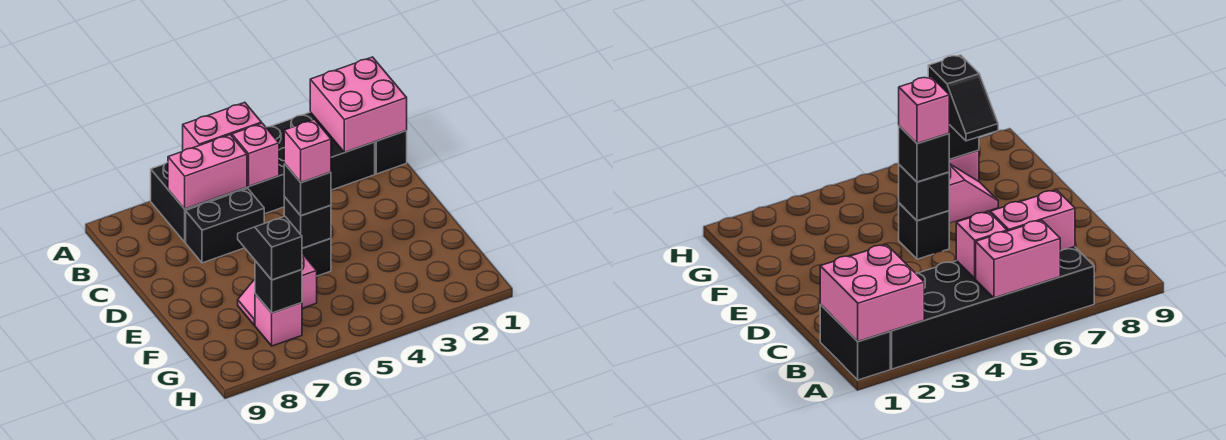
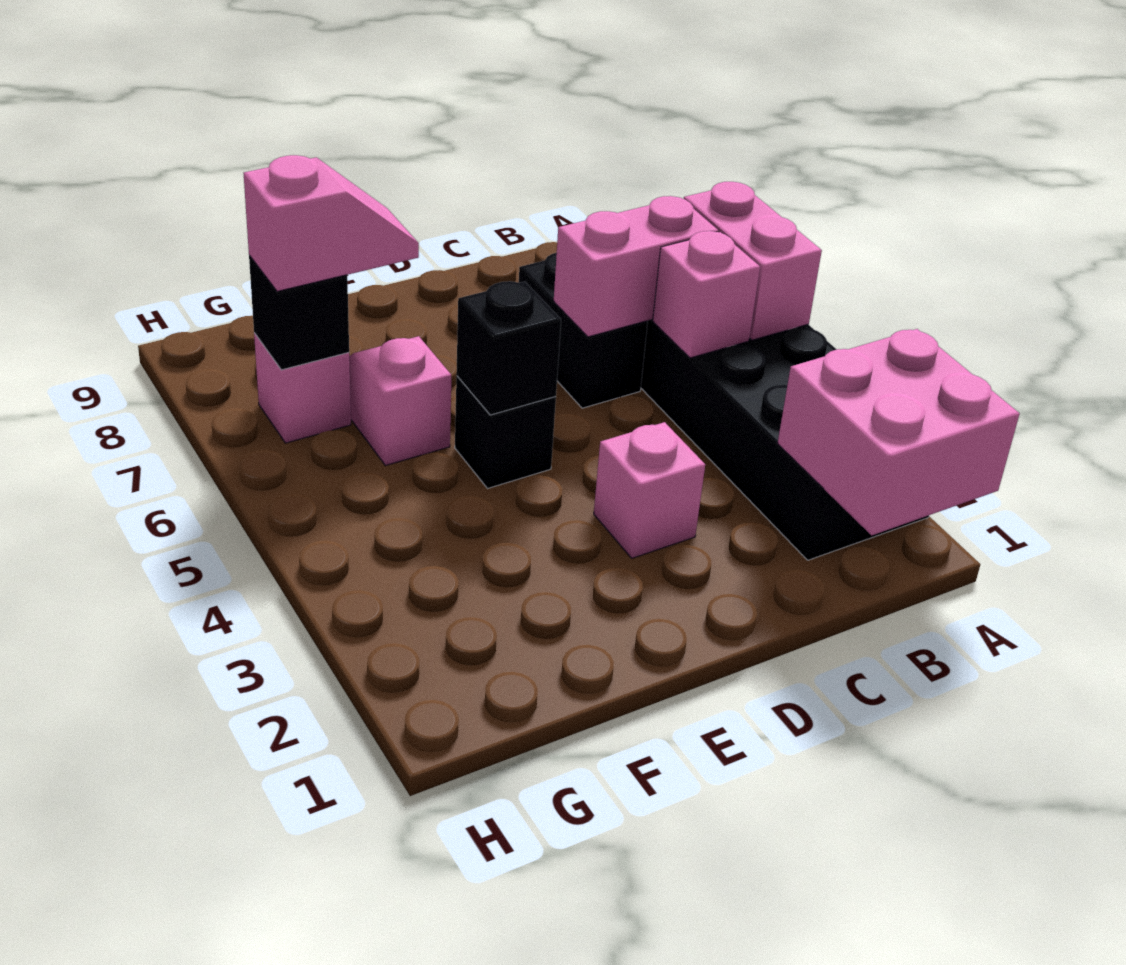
black brick A1:B1 level 1 -> none
pink brick B6:B7 level 2 -> pink brick B6:C6 level 2
black brick E5 level 3 -> none
pink brick E5 level 4 -> pink brick D3 level 1
black slope F7:G7 level 3 top G -> pink slope F7:G7 level 3 top G

